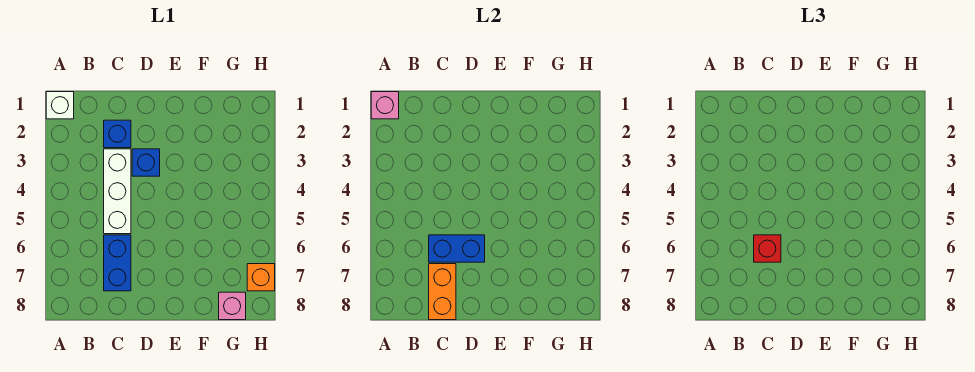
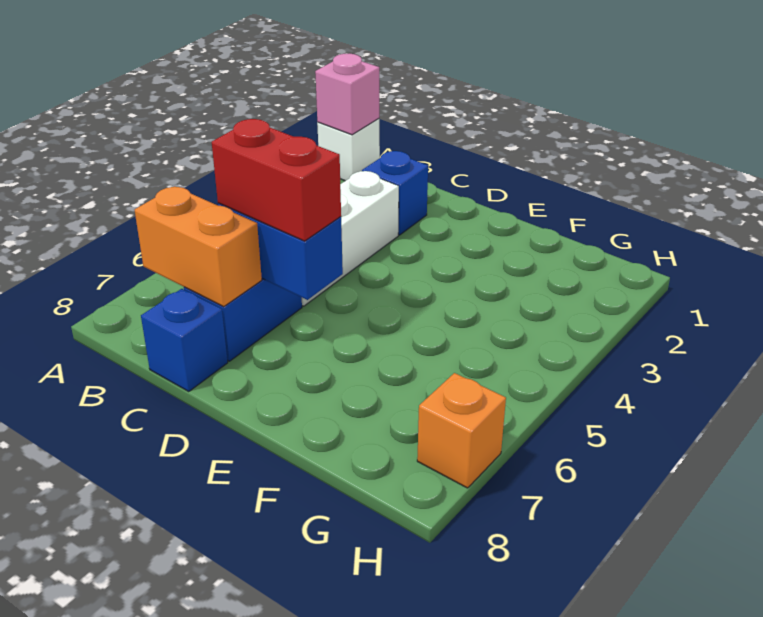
red brick C6 level 3 -> red brick C6:D6 level 3
orange brick C7:C8 level 2 -> orange brick B7:C7 level 2
blue brick D3 level 1 -> blue brick C8 level 1
pink brick G8 level 1 -> none

